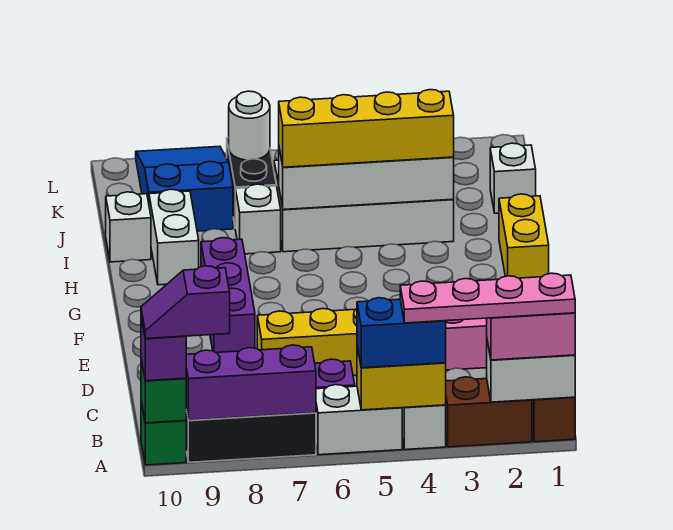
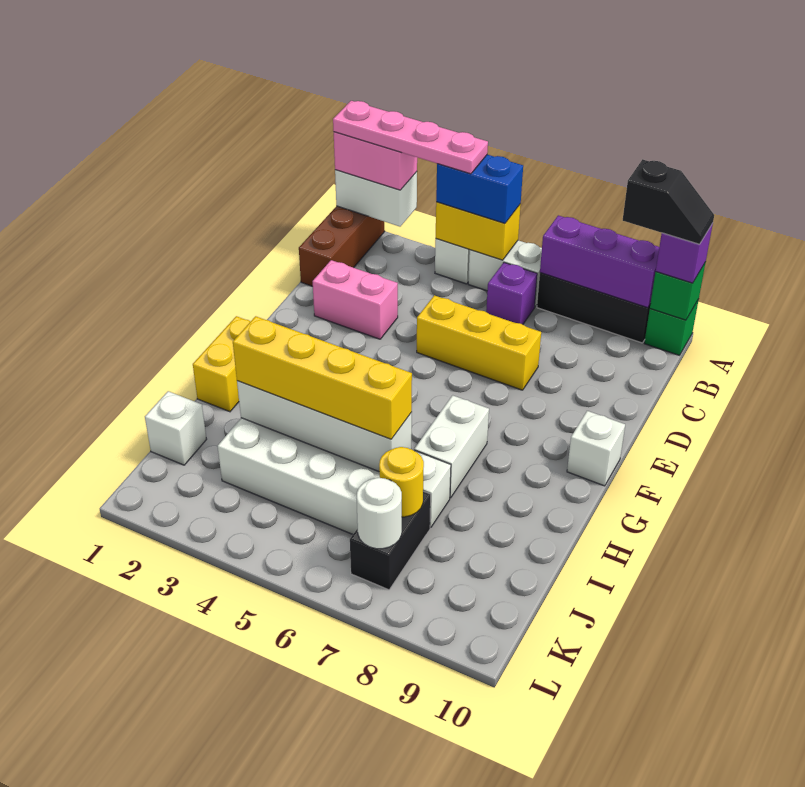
brown brick A2:A3 level 1 -> none
purple slope A9:A10 level 4 top 9 -> black slope A9:A10 level 4 top 9
purple brick E8:G8 level 1 -> none
white brick H9:I9 level 1 -> white brick G7:H7 level 1
white brick I10 level 1 -> white brick F10 level 1
none -> yellow round brick J7 level 2
blue slope J8:L9 level 1 top J -> none

